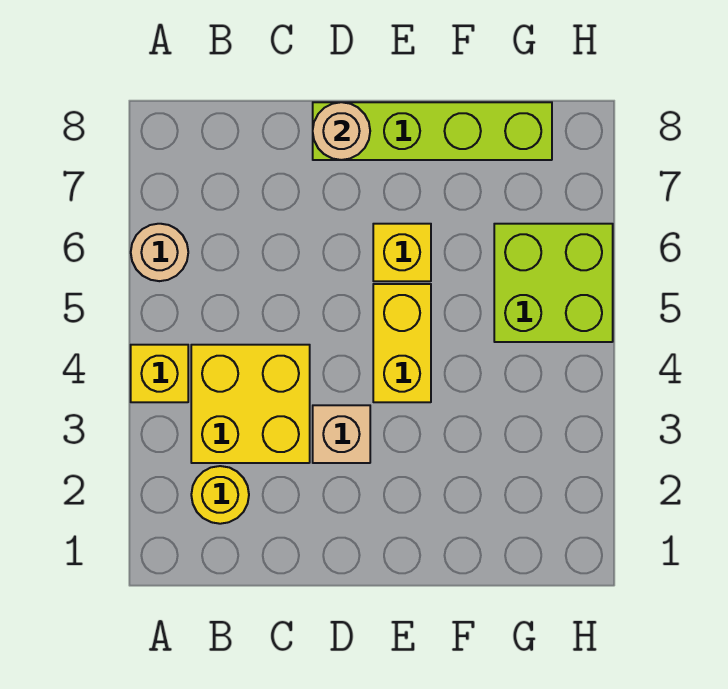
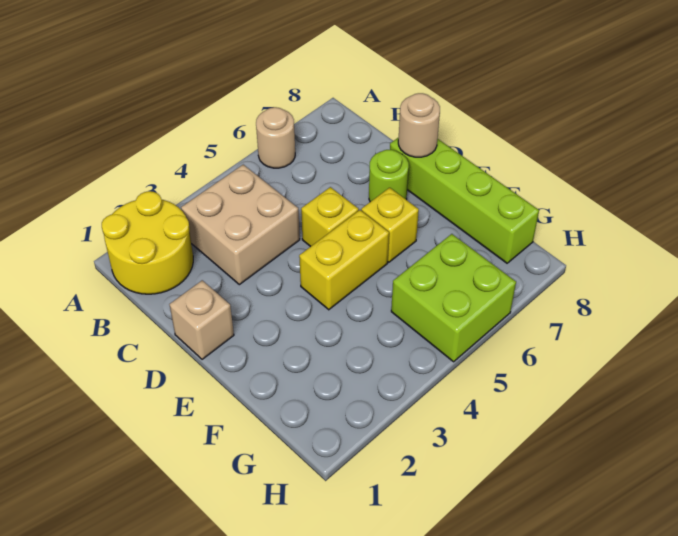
yellow brick A4 level 1 -> yellow brick D5 level 1
yellow round brick B2 level 1 -> yellow round brick A1:B2 level 1
yellow brick B3:C4 level 1 -> tan brick B3:C4 level 1
tan brick D3 level 1 -> tan brick D1 level 1
none -> lime round brick D7 level 1

